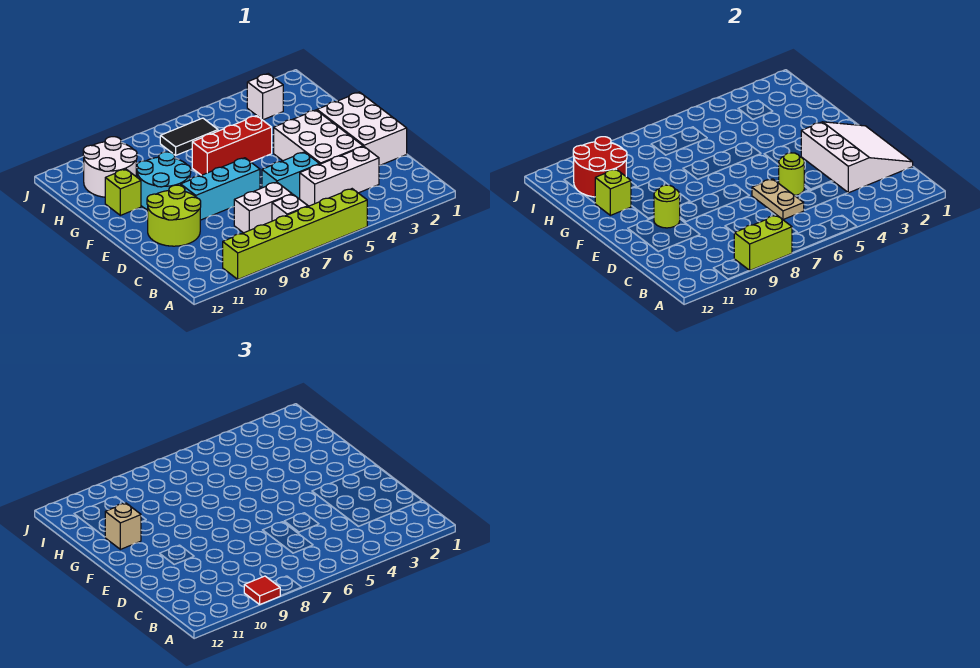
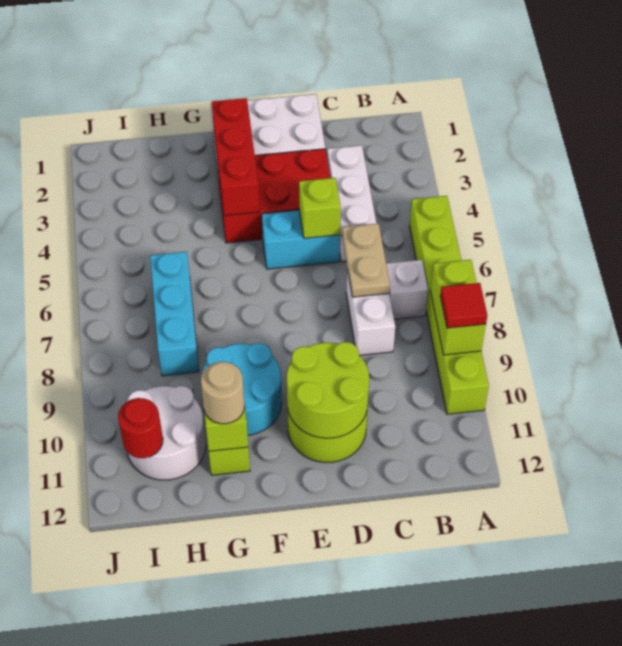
white slope C1:E3 level 2 top 3 -> none
tan plate C6:D6 level 2 -> tan plate C6:C7 level 2
white brick D3:F4 level 1 -> red brick D3:F4 level 1
cyan brick D5:D6 level 1 -> cyan brick D5:E5 level 1
lime round brick D5 level 2 -> lime brick D5 level 2
cyan brick E7:E9 level 1 -> cyan brick H6:H8 level 1
lime round brick E10 level 2 -> lime round brick D10:E11 level 2
red brick G5:G7 level 1 -> red brick F2:F4 level 2
tan brick G11 level 3 -> tan round brick G11 level 3
red round brick H10:I11 level 2 -> red round brick I11 level 2
white brick I3 level 1 -> none
black tile I6:I7 level 1 -> none

